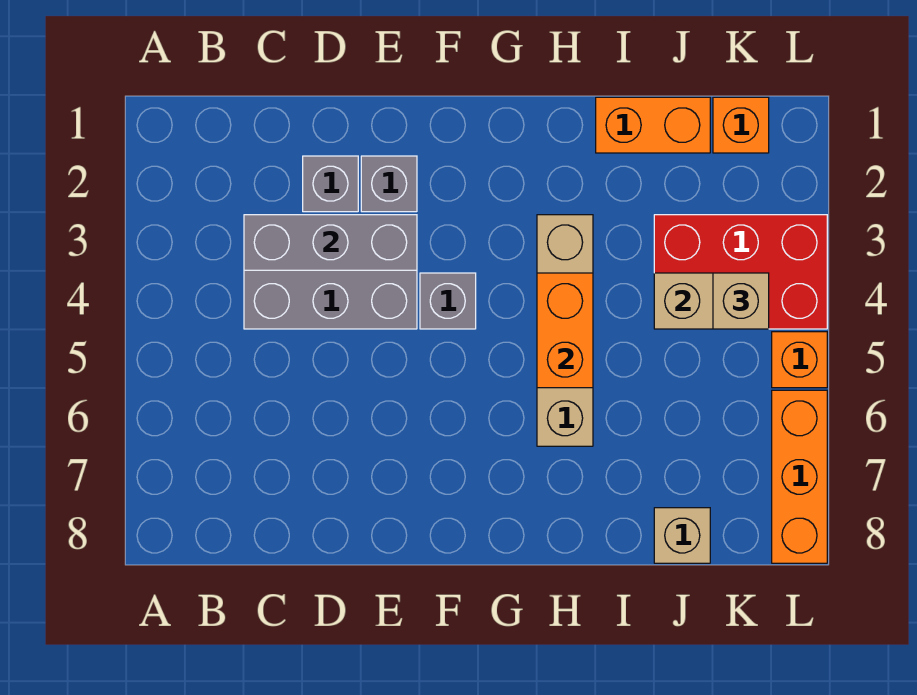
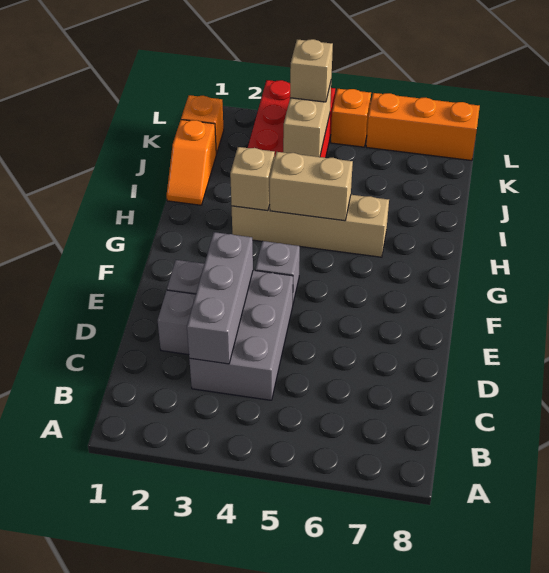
orange brick H4:H5 level 2 -> tan brick H4:H5 level 2
orange brick I1:J1 level 1 -> orange slope I1:J1 level 1 top J
tan brick J8 level 1 -> tan brick H3 level 2

